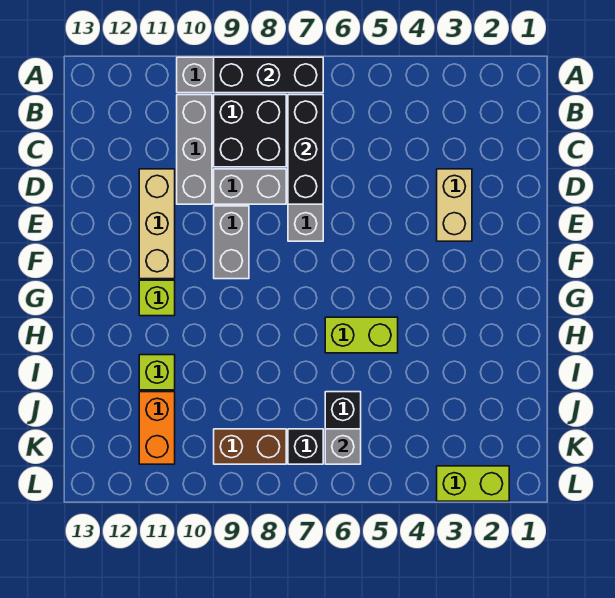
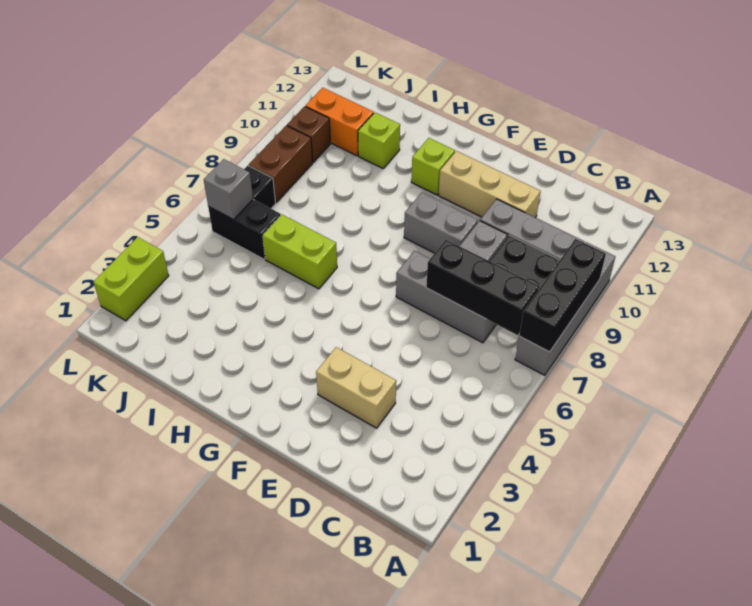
lime brick H5:H6 level 1 -> lime brick H6:I6 level 1
none -> brown brick K10 level 1

